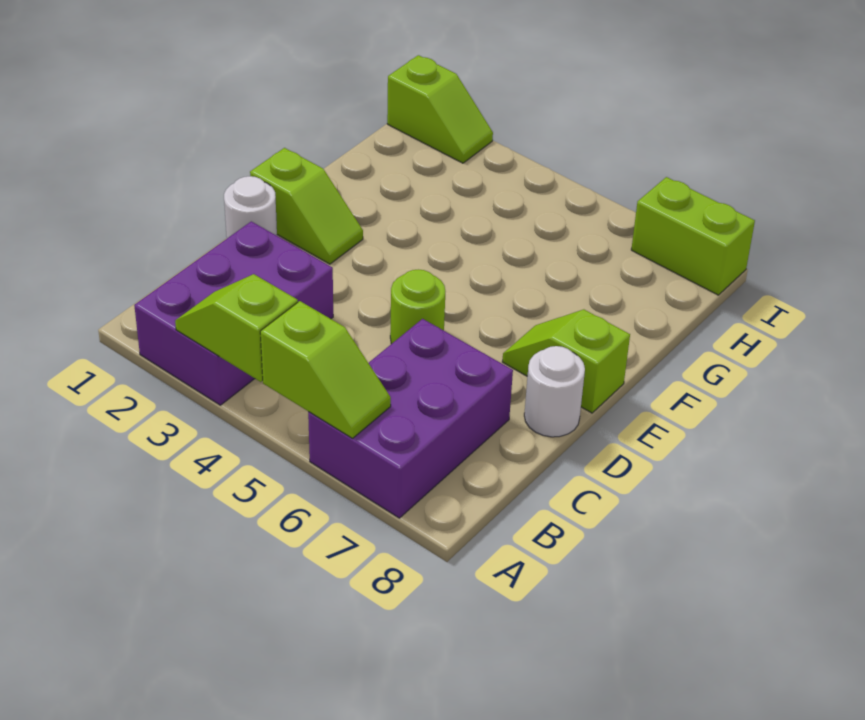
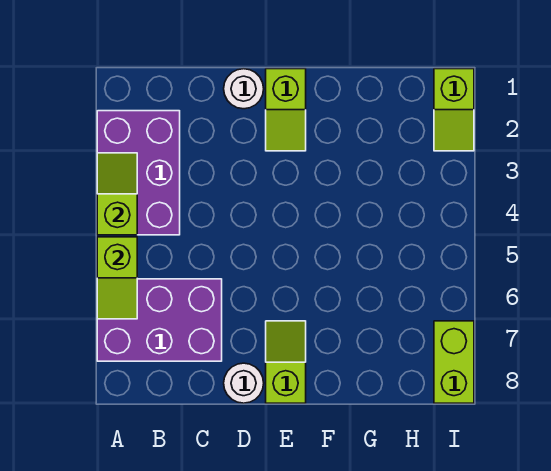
purple brick A2:C3 level 1 -> purple brick A2:B4 level 1
lime round brick D5 level 1 -> none

